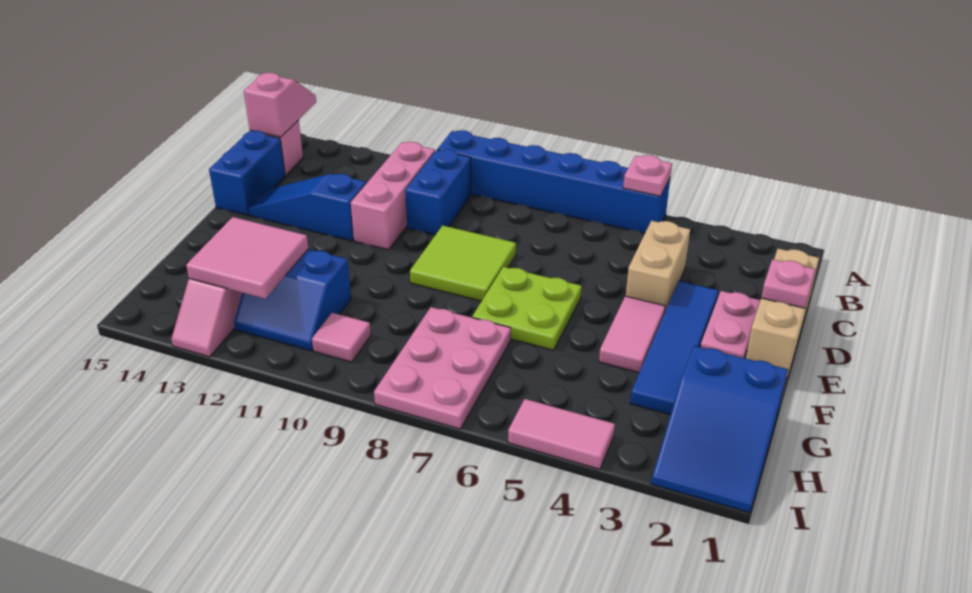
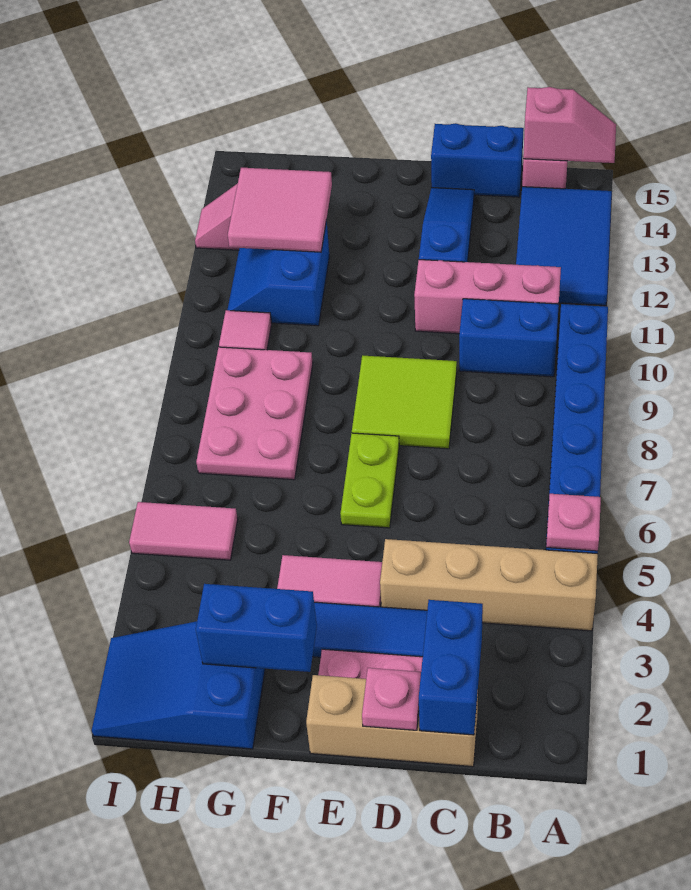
none -> blue tile A12:B14 level 1
none -> blue brick C1:C2 level 2
tan brick C4:D4 level 1 -> tan brick A4:D4 level 1
lime plate E6:F7 level 1 -> lime plate E6:E7 level 1
none -> blue brick F2:G2 level 2
pink plate G7:I8 level 1 -> pink plate G7:H9 level 1
pink tile I4:I5 level 1 -> pink tile H5:I5 level 1

